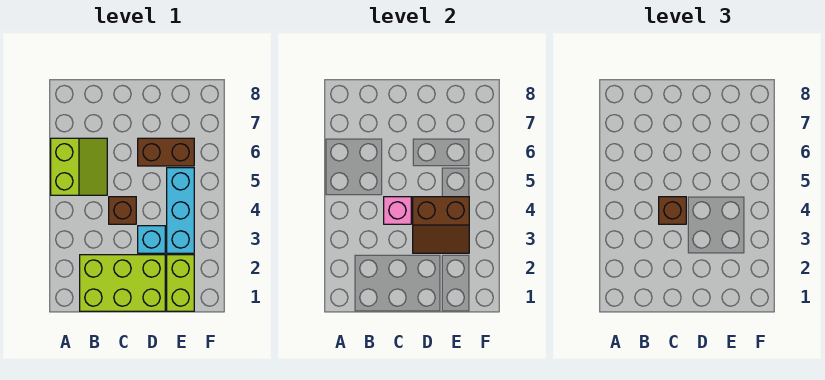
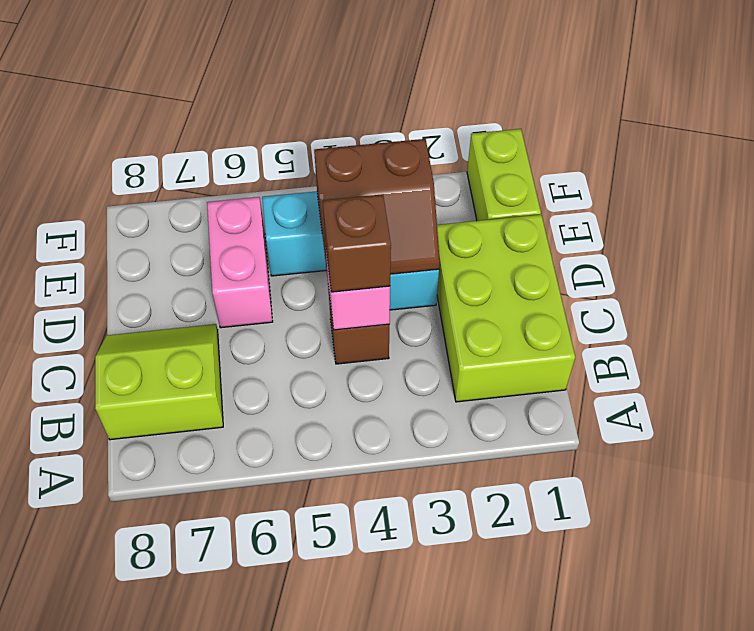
lime slope A5:B6 level 1 top A -> lime slope B7:C8 level 1 top B
brown slope D3:E4 level 2 top 4 -> brown slope D3:E4 level 2 top E
brown brick D6:E6 level 1 -> pink brick D6:E6 level 1
lime brick E1:E2 level 1 -> lime brick E1:F1 level 1

